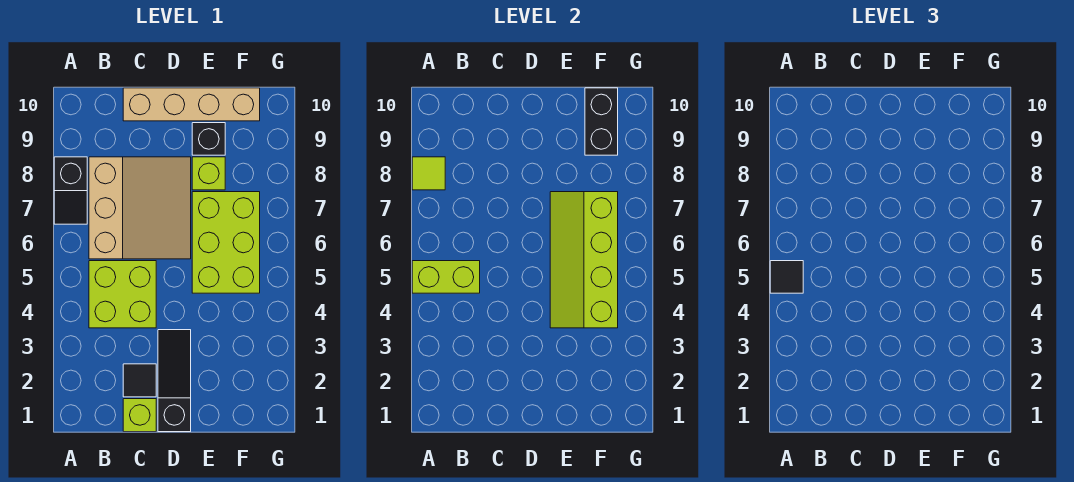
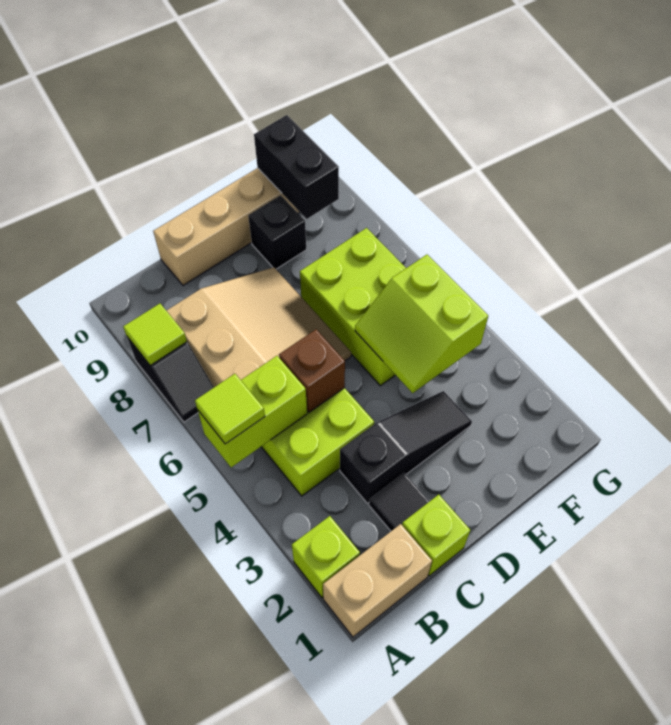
none -> tan brick A1:B1 level 1
black tile A5 level 3 -> lime tile A5 level 3
none -> brown brick C5 level 2
black slope D1:D3 level 1 top 1 -> black slope C3:E3 level 1 top C
lime slope E4:F7 level 2 top F -> lime slope E4:F5 level 2 top F
lime brick E8 level 1 -> lime brick A2 level 1

